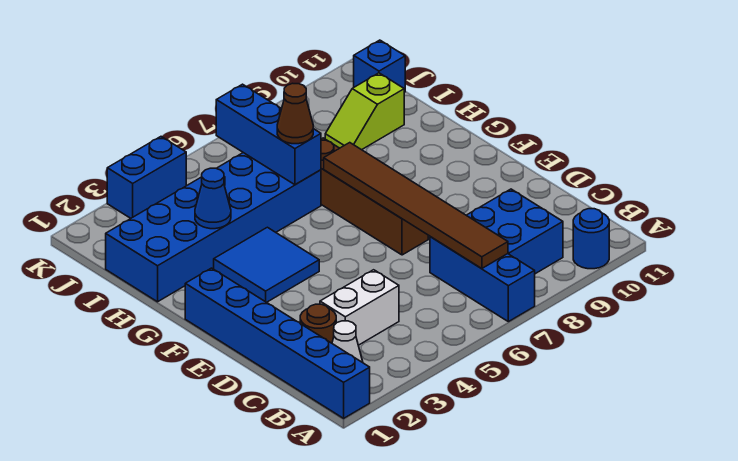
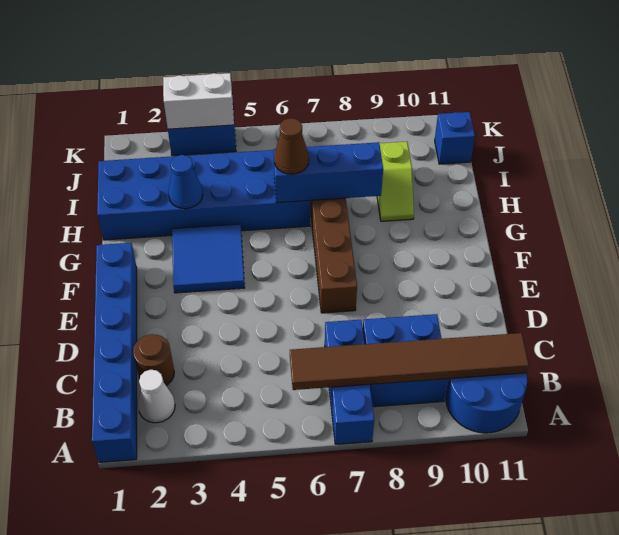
blue round brick A10 level 1 -> blue round brick A10:B11 level 1
brown tile B7:G7 level 2 -> brown tile B6:B11 level 2
white brick C3:C4 level 1 -> white brick K3:K4 level 2
blue brick H6:J6 level 2 -> blue brick H6:H8 level 2
lime slope I9:I10 level 1 top 10 -> lime slope H9:I9 level 1 top I

